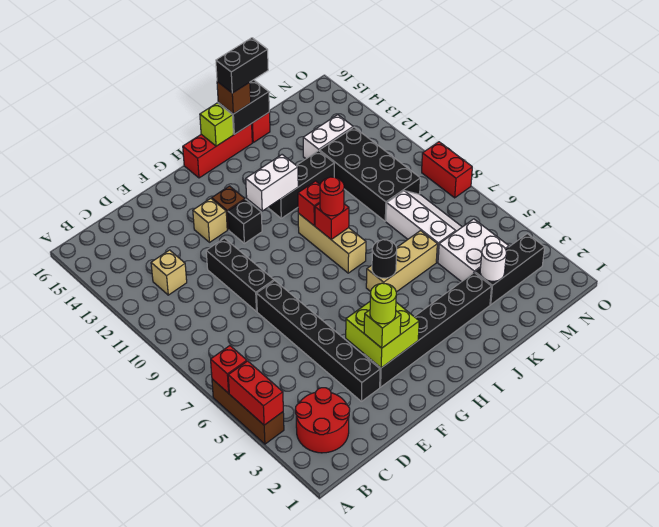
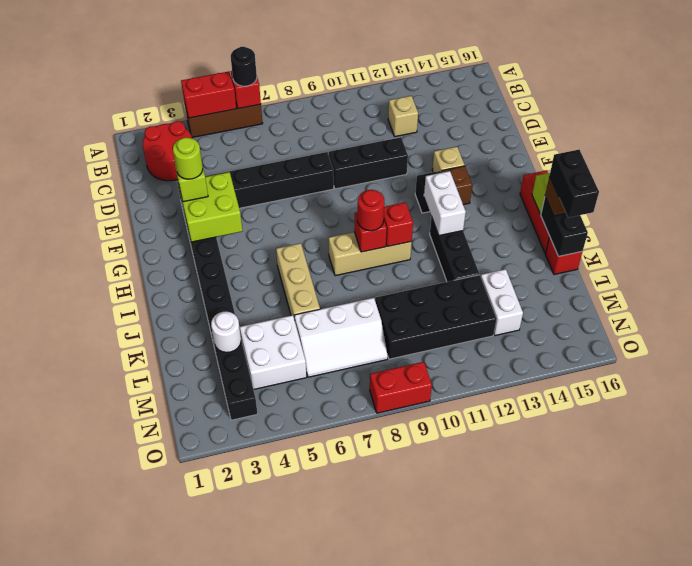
black round brick I6 level 2 -> black round brick A6 level 3

